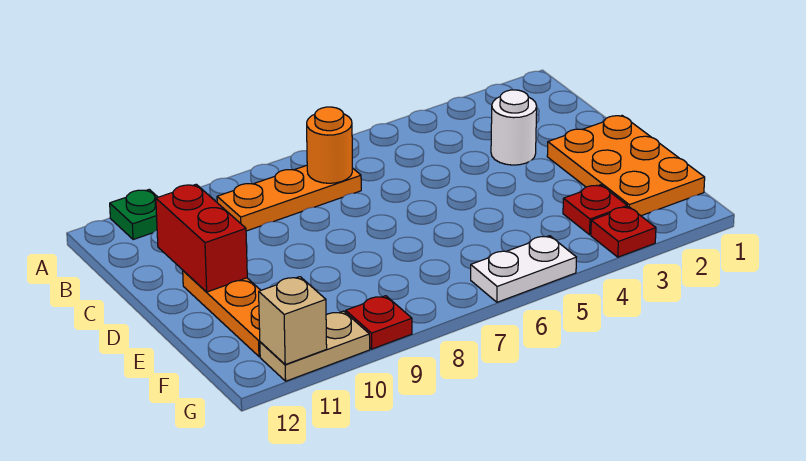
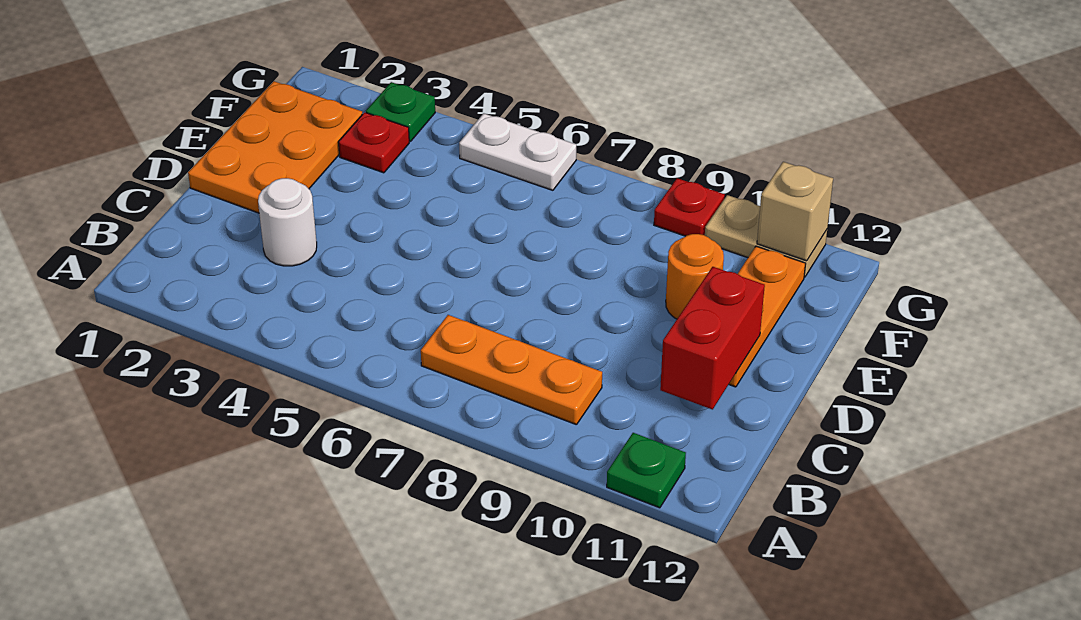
orange round brick B7 level 2 -> orange round brick E10 level 1
red plate G3 level 1 -> green plate G3 level 1

